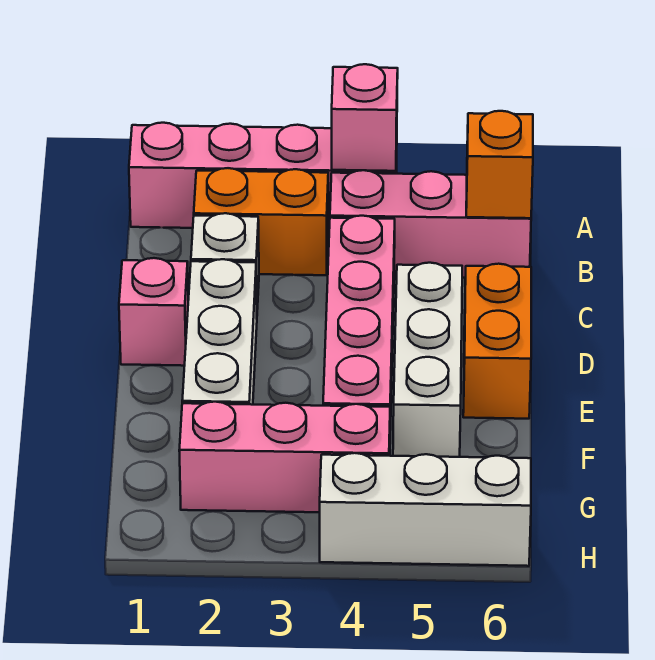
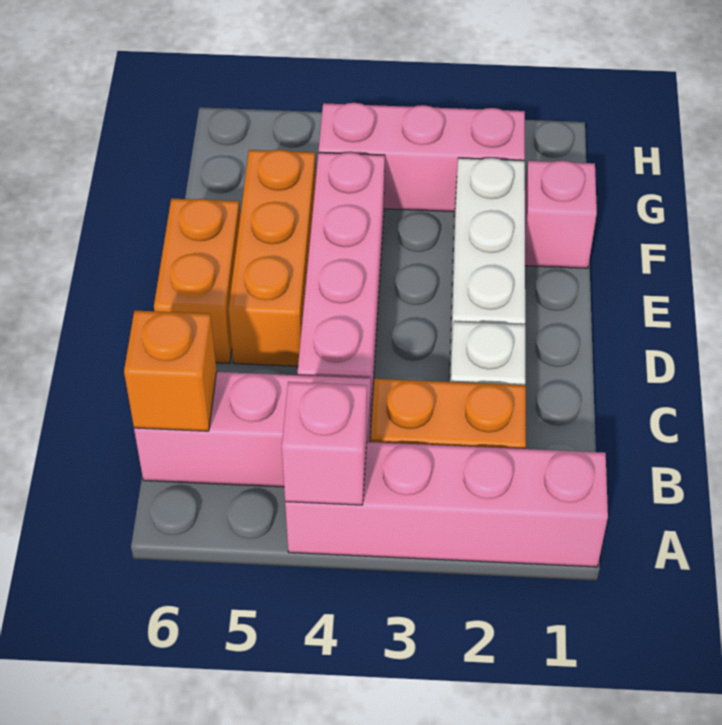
pink brick D1 level 1 -> pink brick F1 level 1
white brick D5:F5 level 1 -> orange brick D5:F5 level 1
white brick H4:H6 level 1 -> none

